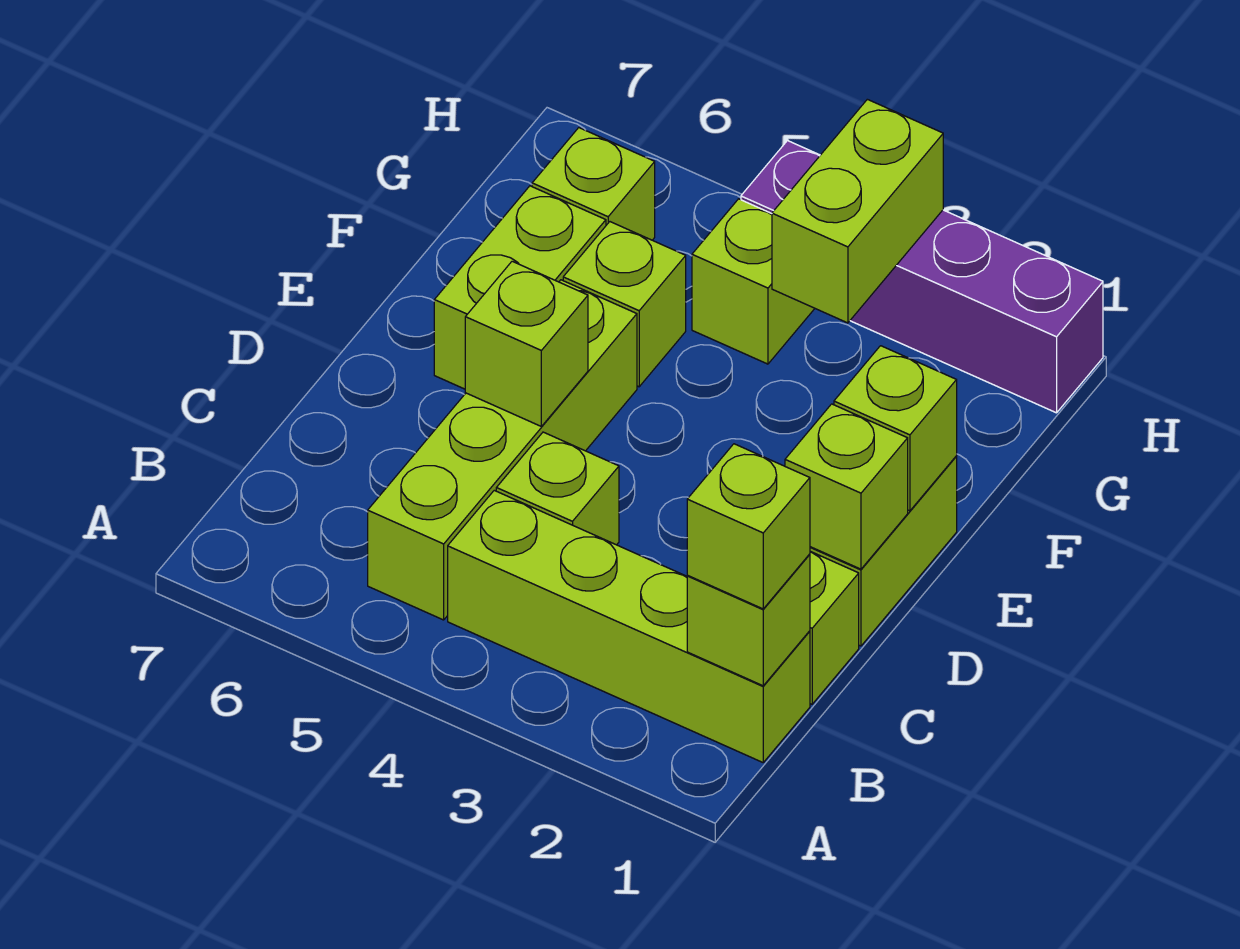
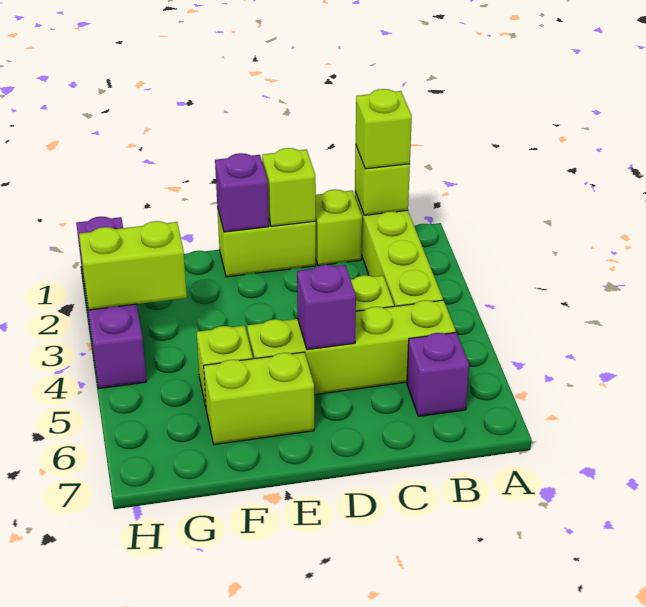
none -> purple brick B6 level 1
lime brick D5 level 2 -> purple brick D5 level 2
lime brick E1 level 2 -> purple brick E1 level 2
lime brick G4 level 1 -> none
lime brick G6 level 1 -> none

